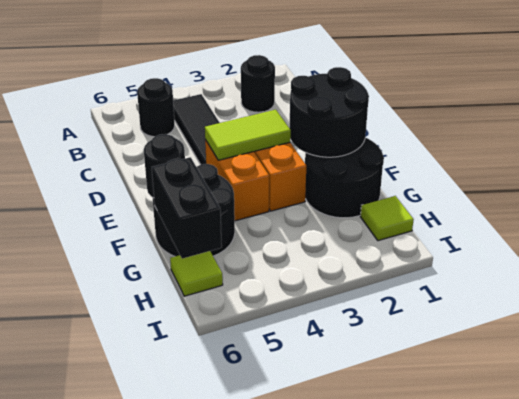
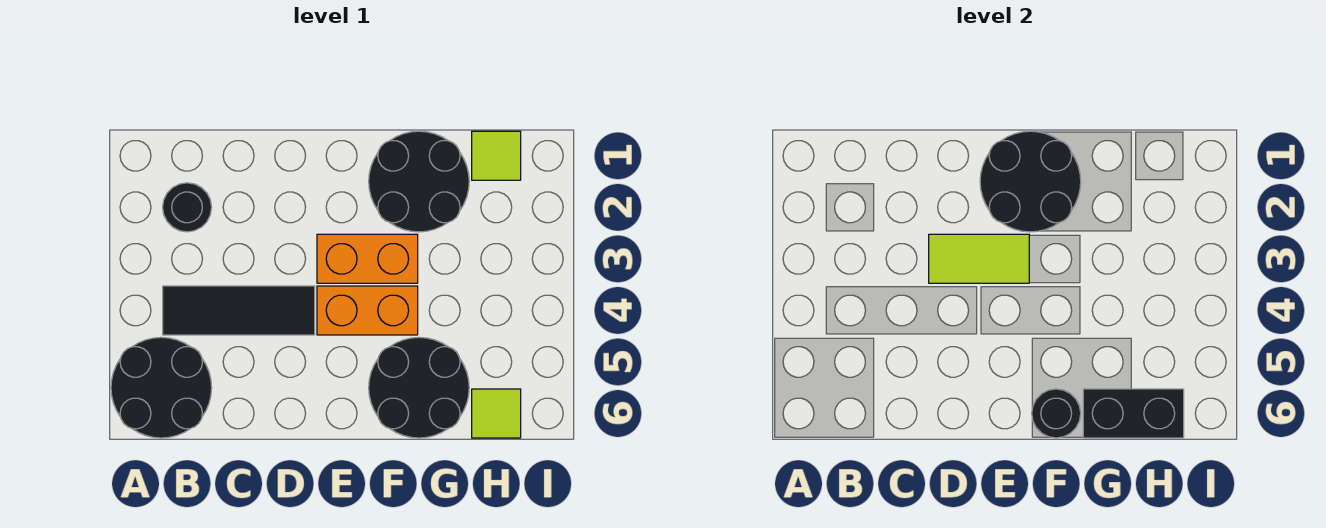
black round brick B5 level 1 -> black round brick A5:B6 level 1
lime tile E3:E4 level 2 -> lime tile D3:E3 level 2

